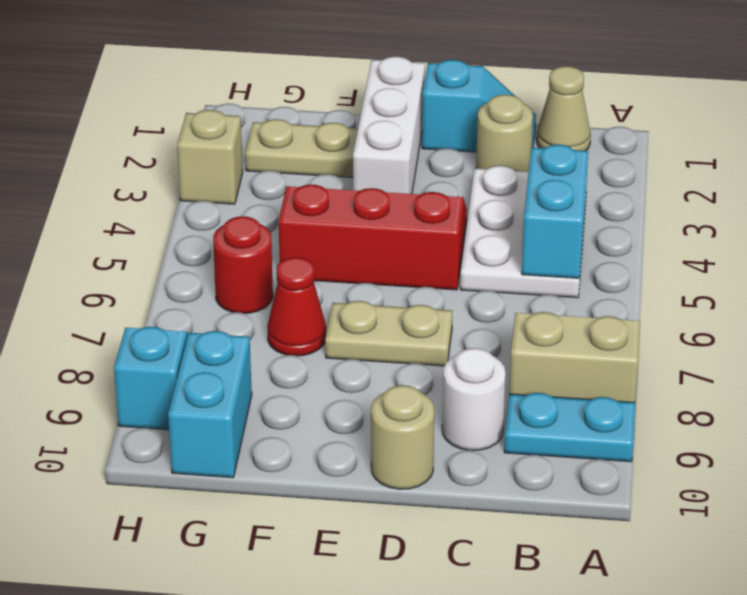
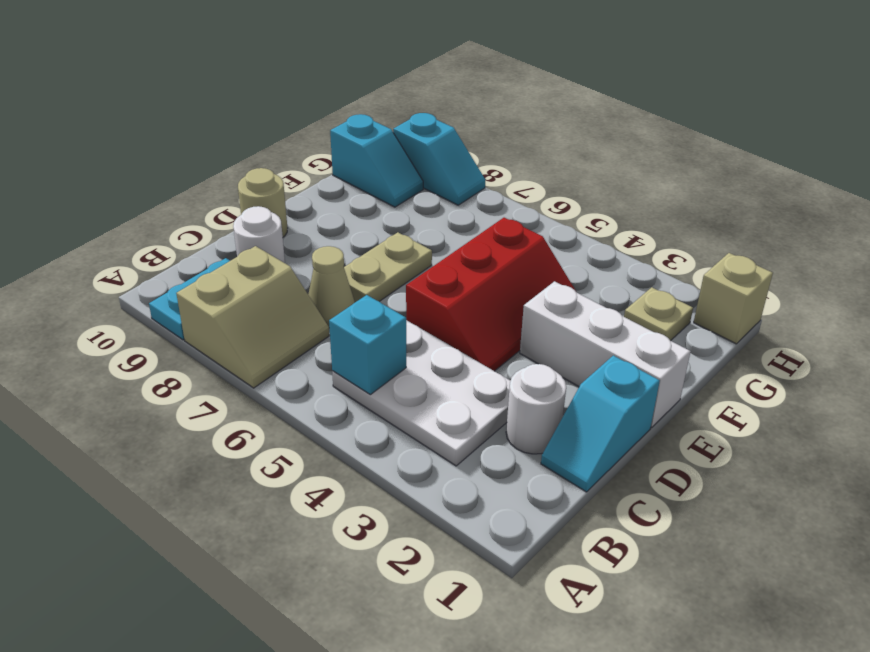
tan cone B1 level 1 -> tan cone C7 level 1
cyan brick B4:B5 level 2 -> cyan brick B5 level 2
tan round brick C2 level 1 -> white round brick C2 level 1
tan plate F2:G2 level 1 -> tan plate G2 level 1
red cone F7 level 1 -> none
red round brick G6 level 1 -> none
cyan brick G9:G10 level 1 -> cyan slope G9:G10 level 1 top 10
tan brick H3 level 1 -> tan brick H1 level 1

